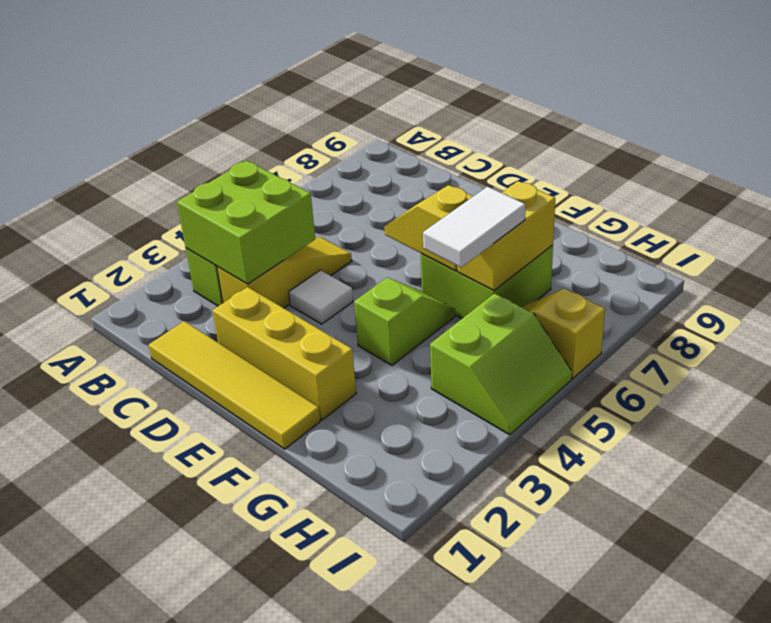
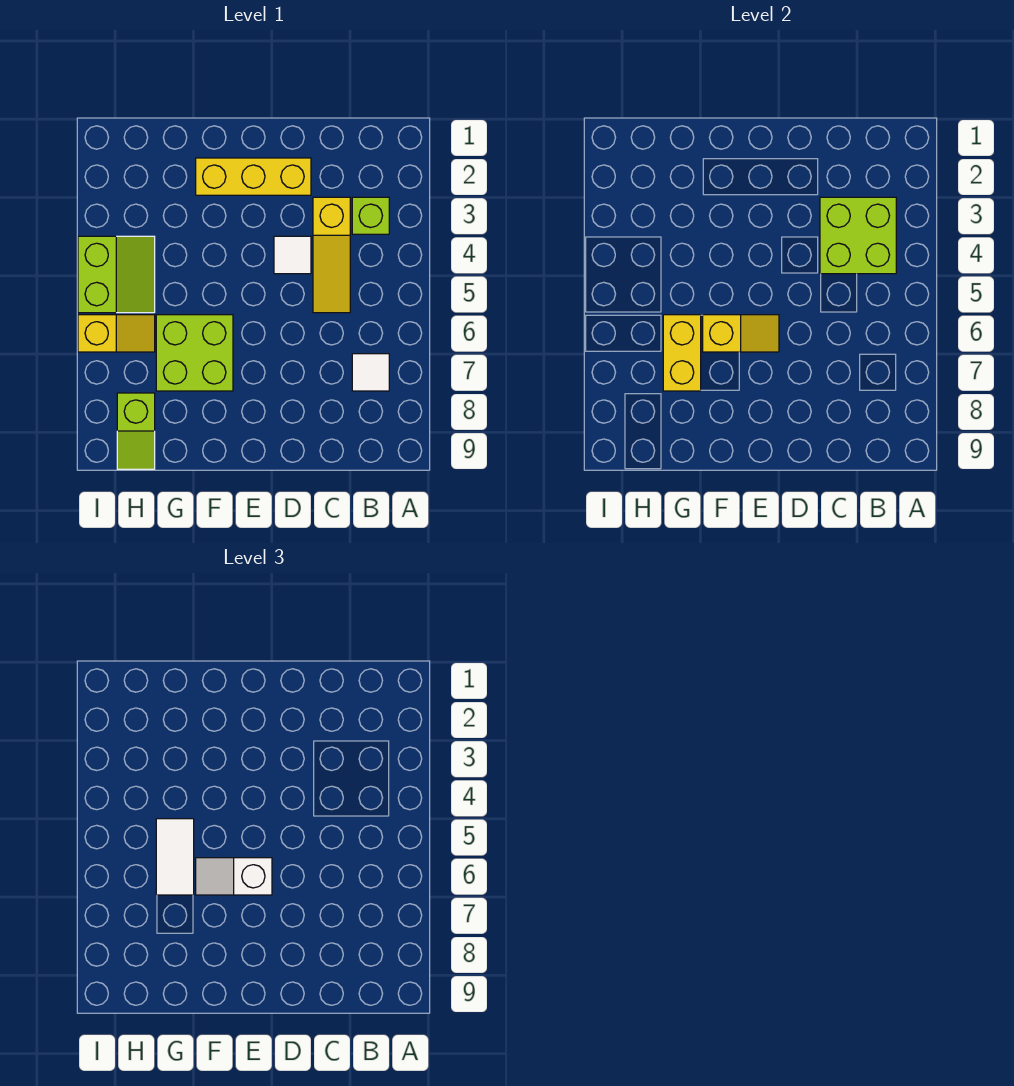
none -> white tile B7 level 1
yellow tile C1:F1 level 1 -> none
none -> white slope E6:F6 level 3 top E
lime slope F4:F5 level 1 top 4 -> lime slope H8:H9 level 1 top 8
lime slope H4:I5 level 1 top H -> lime slope H4:I5 level 1 top I

